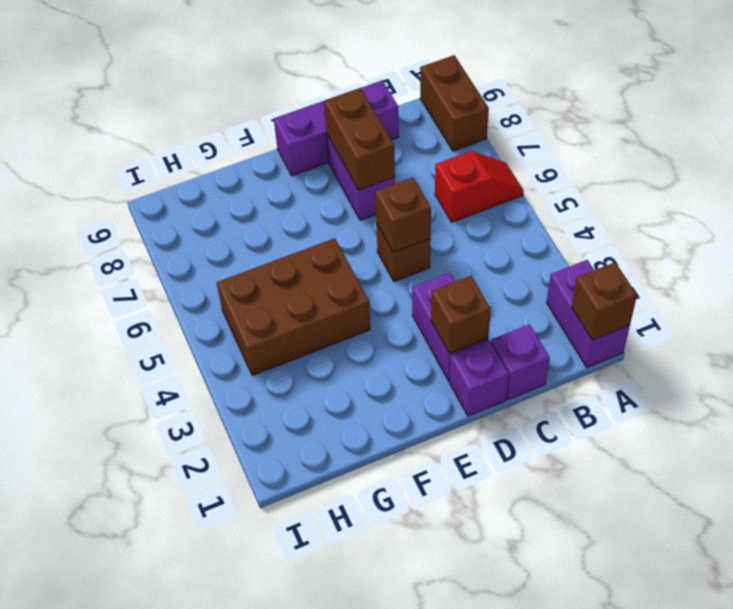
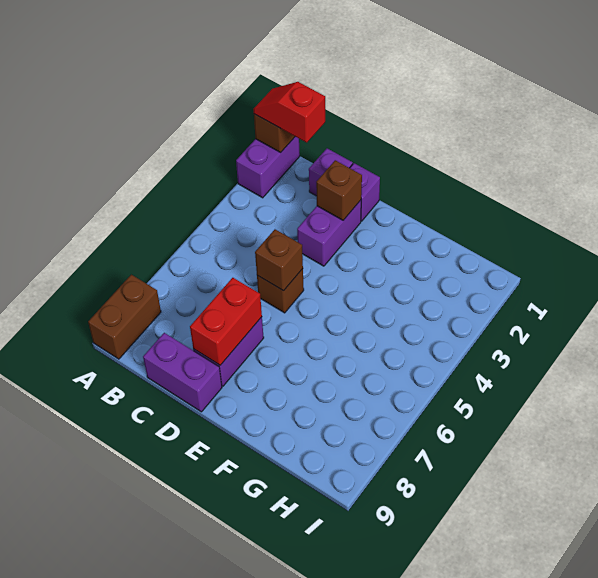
red slope A6:B6 level 1 top B -> red slope A1:B1 level 3 top B
purple brick C9:E9 level 1 -> purple brick C9:D9 level 1
brown brick D7:D8 level 2 -> red brick D7:D8 level 2
brown brick F4:H5 level 1 -> none

